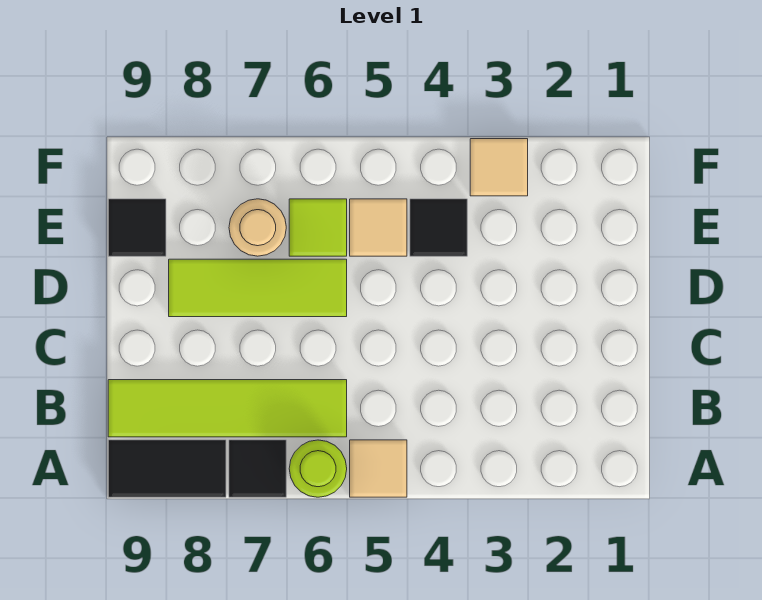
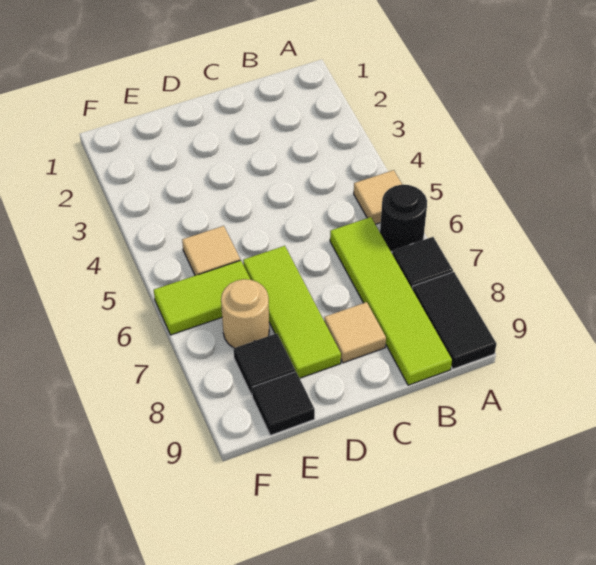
lime round brick A6 level 1 -> black round brick A6 level 1
black tile E4 level 1 -> black tile E8 level 1
lime tile E6 level 1 -> lime tile E6:F6 level 1
tan tile F3 level 1 -> tan tile C8 level 1

